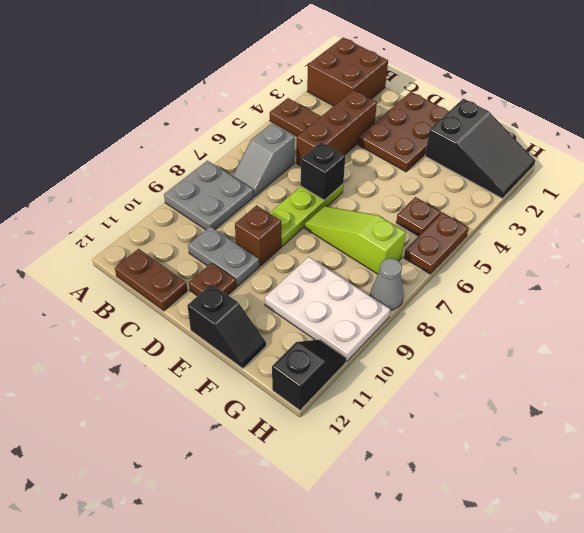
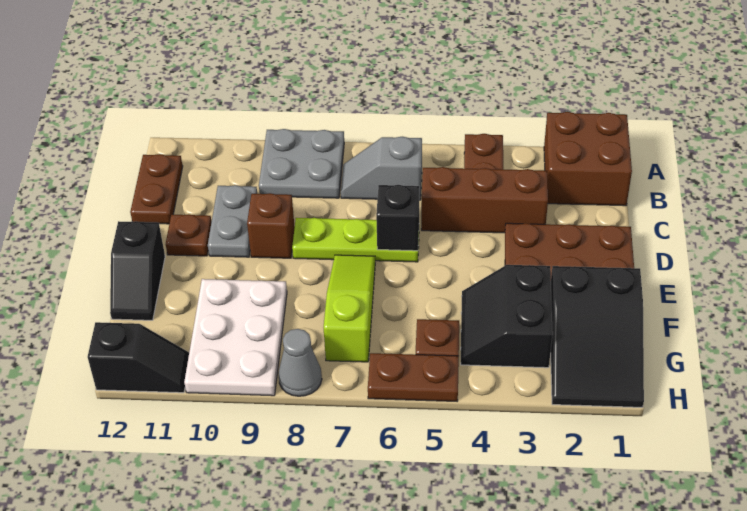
none -> black slope F3:G4 level 1 top 3

